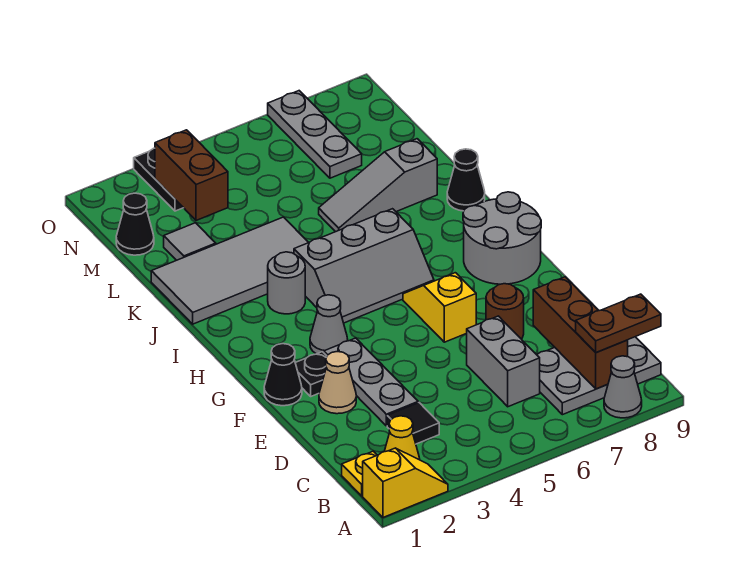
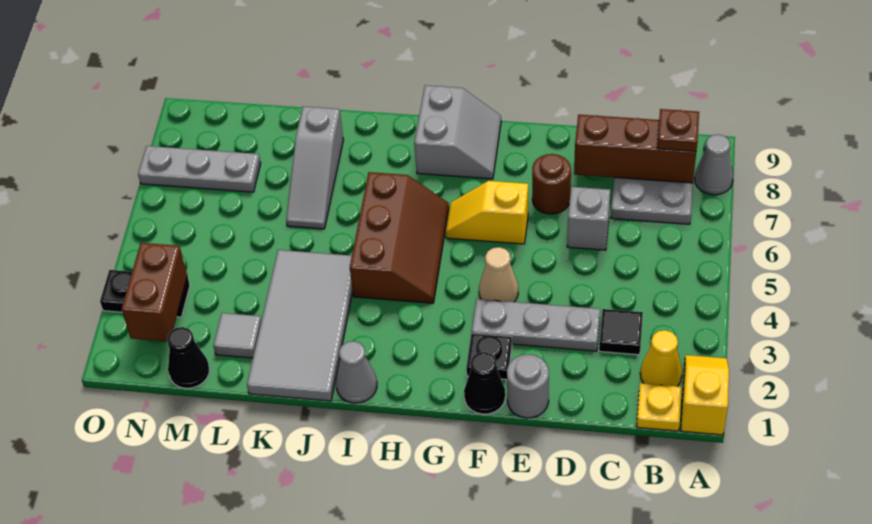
brown plate B8:B9 level 3 -> brown plate B8 level 3
grey brick C6:D6 level 1 -> grey brick D6 level 1
tan cone E2 level 1 -> tan cone F4 level 1
grey cone G3 level 1 -> grey cone I1 level 1
grey round brick G8:H9 level 1 -> grey slope G8:H9 level 1 top H
grey slope H4:I6 level 1 top I -> brown slope H4:I6 level 1 top I
grey round brick I3 level 1 -> grey round brick E1 level 1
black cone J9 level 1 -> none
brown brick M3:N3 level 2 -> brown brick N2:N3 level 2

